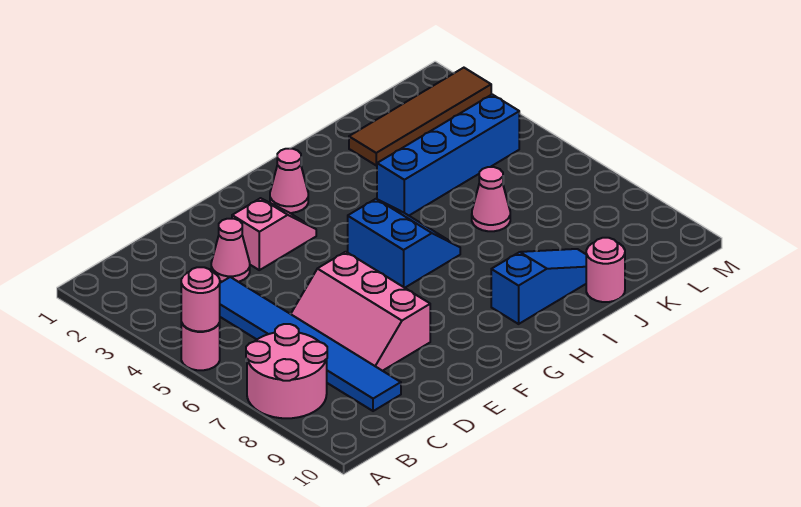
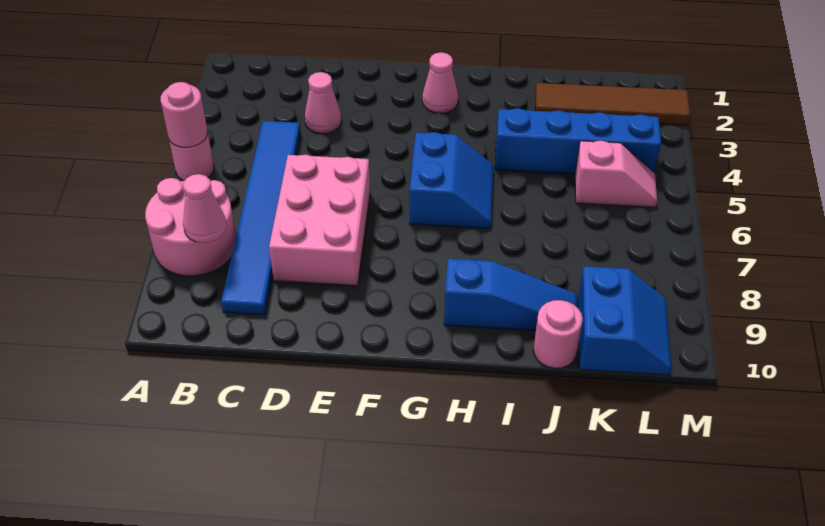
pink slope D6:E8 level 1 top E -> pink brick D6:E8 level 1
pink slope E3:F3 level 1 top E -> pink slope K5:L5 level 1 top K
pink cone J6 level 1 -> pink cone B8 level 2
none -> blue slope K9:L10 level 1 top K

